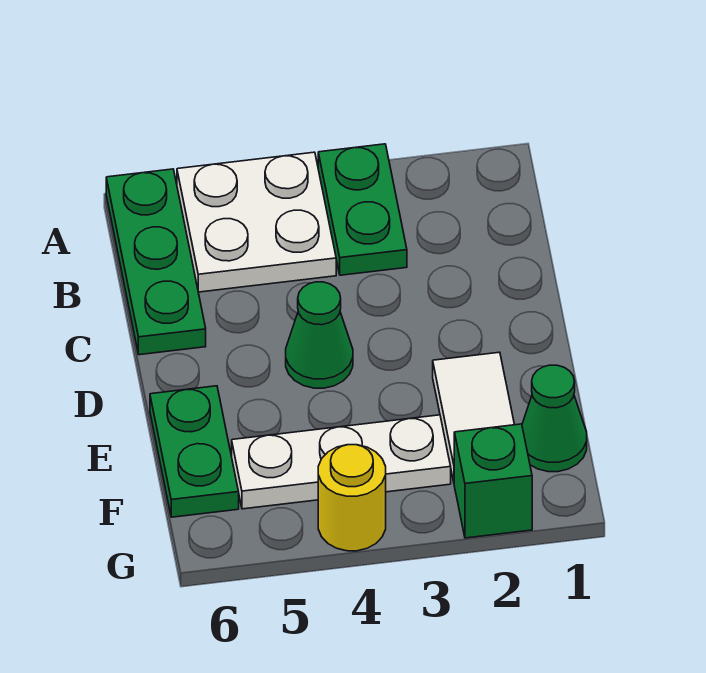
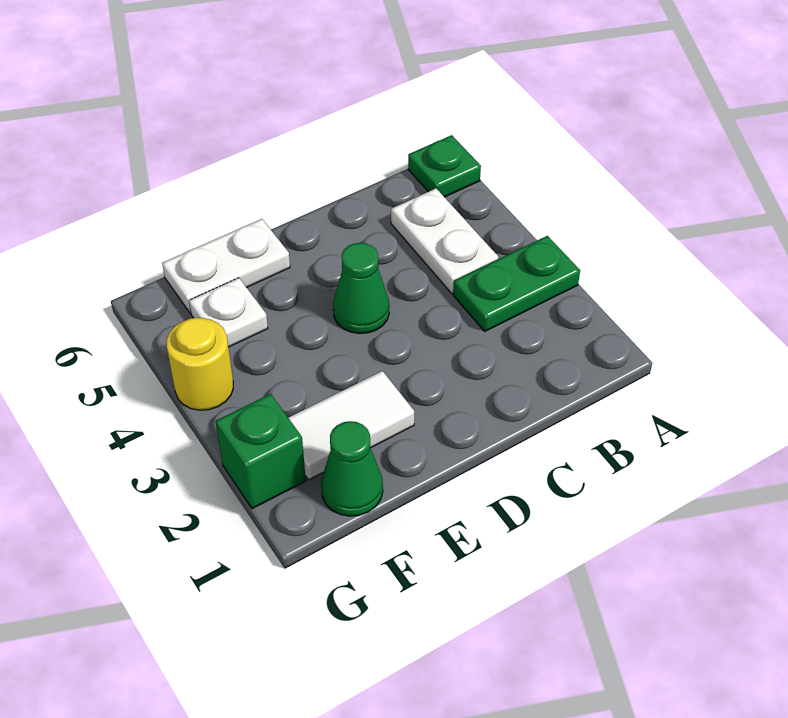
white plate A4:B5 level 1 -> white plate B4:B5 level 1
green plate A6:C6 level 1 -> green plate A6 level 1
green plate E6:F6 level 1 -> white plate E6:F6 level 1
white plate F3:F5 level 1 -> white plate F5 level 1

